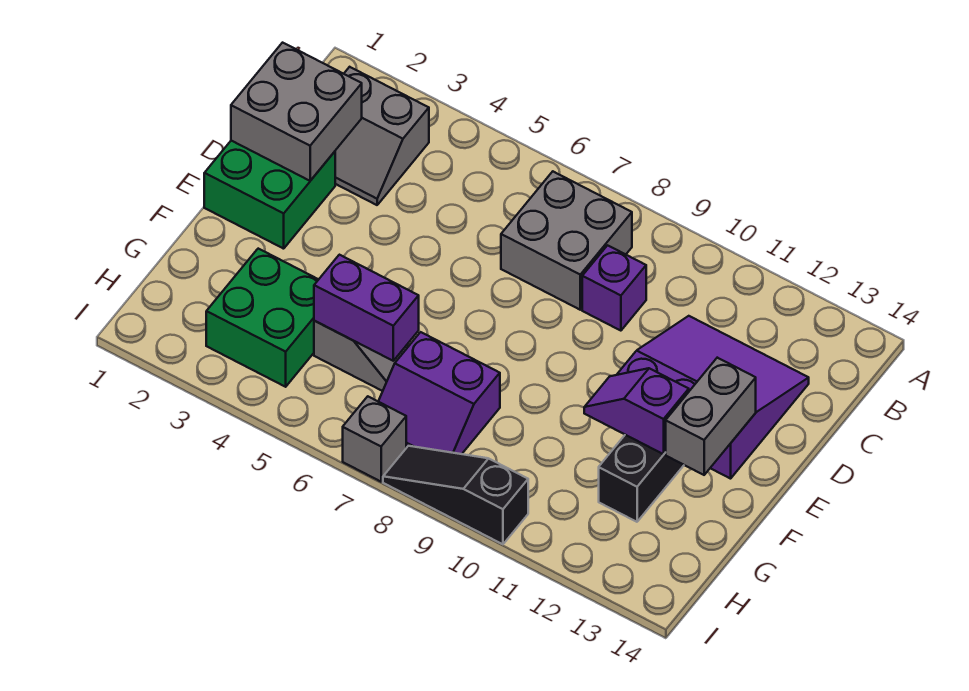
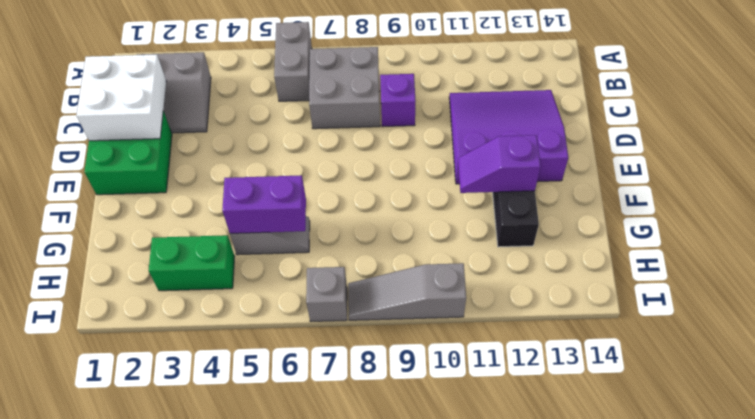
grey brick C1:D2 level 2 -> white brick C1:D2 level 2
grey brick E13:F13 level 2 -> grey brick A6:B6 level 1
green brick G3:H4 level 1 -> green brick H3:H4 level 1
purple slope G7:H8 level 1 top G -> none
black slope I8:I10 level 1 top 10 -> grey slope I8:I10 level 1 top 10

